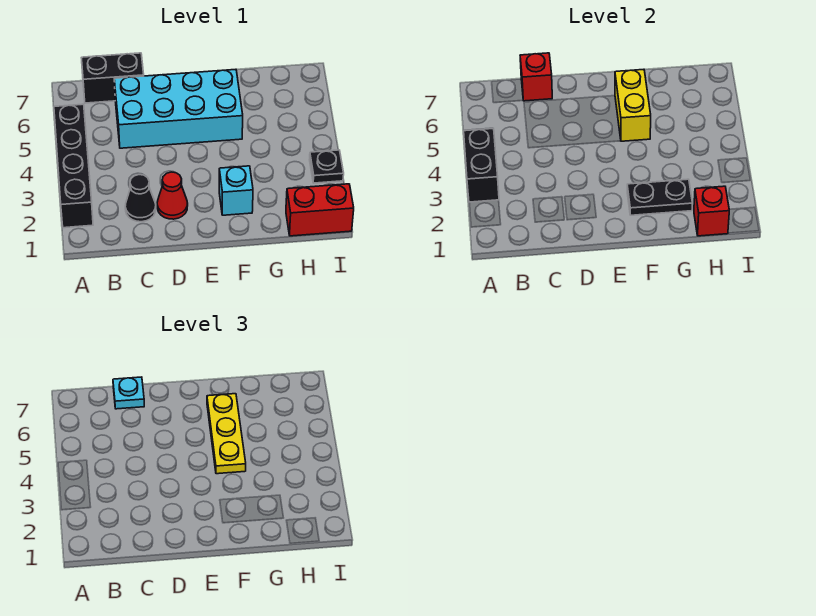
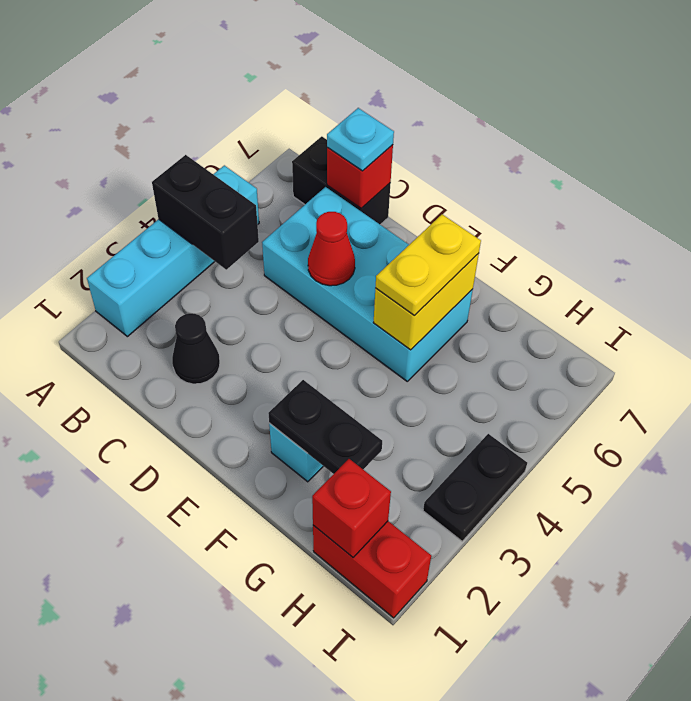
black brick A2:A5 level 1 -> cyan brick A2:A5 level 1
black brick A3:A4 level 2 -> black brick A4:B4 level 2
red cone D2 level 1 -> red cone D5 level 2
yellow plate F4:F6 level 3 -> yellow plate F5:F6 level 3
black plate I3 level 1 -> black plate I3:I4 level 1

